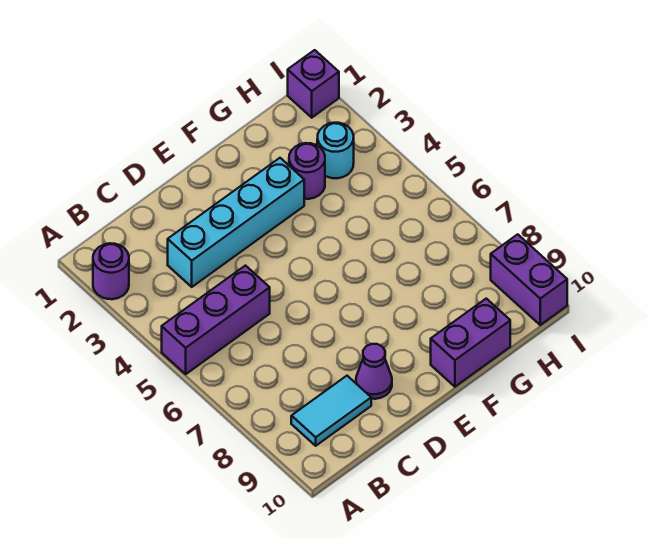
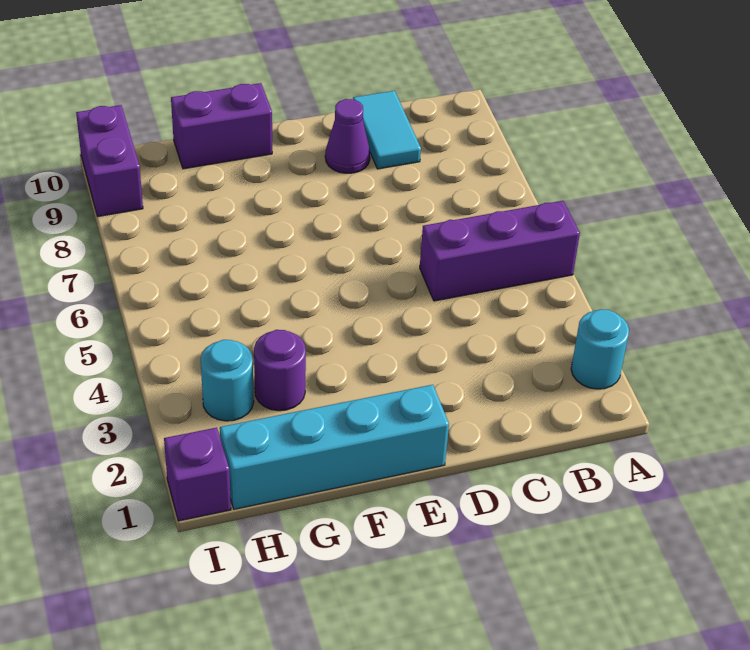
purple round brick A2 level 1 -> cyan round brick A2 level 1
cyan tile B9:C9 level 1 -> cyan tile C9:C10 level 1
cyan brick C3:F3 level 1 -> cyan brick E1:H1 level 1

